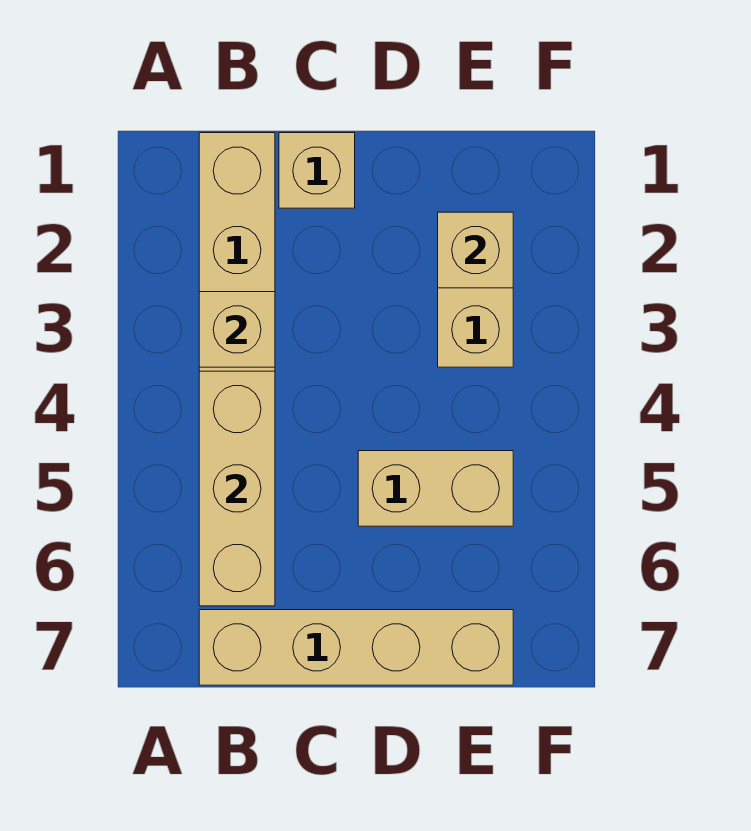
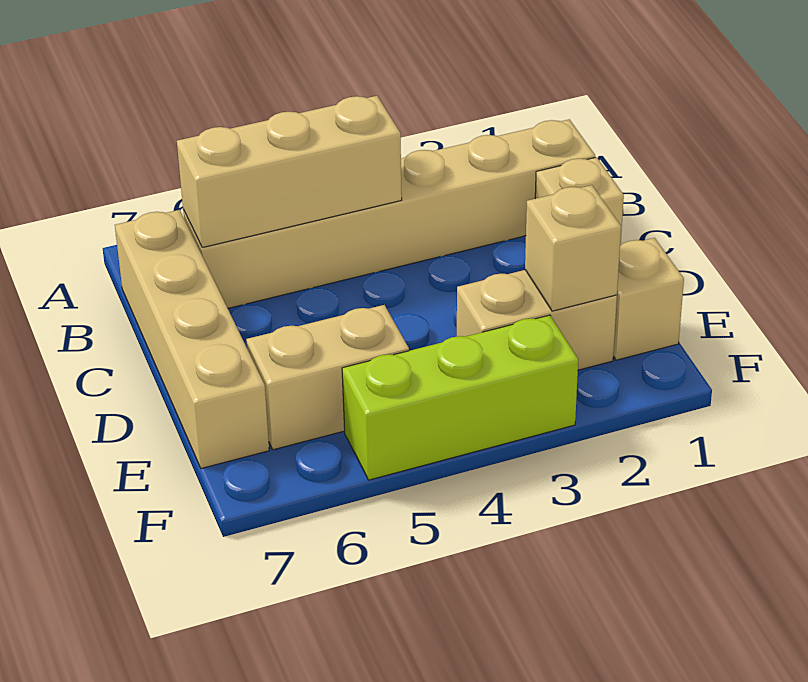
tan brick B3 level 2 -> tan brick E1 level 1
tan brick D5:E5 level 1 -> tan brick E5:E6 level 1
none -> lime brick F3:F5 level 1

